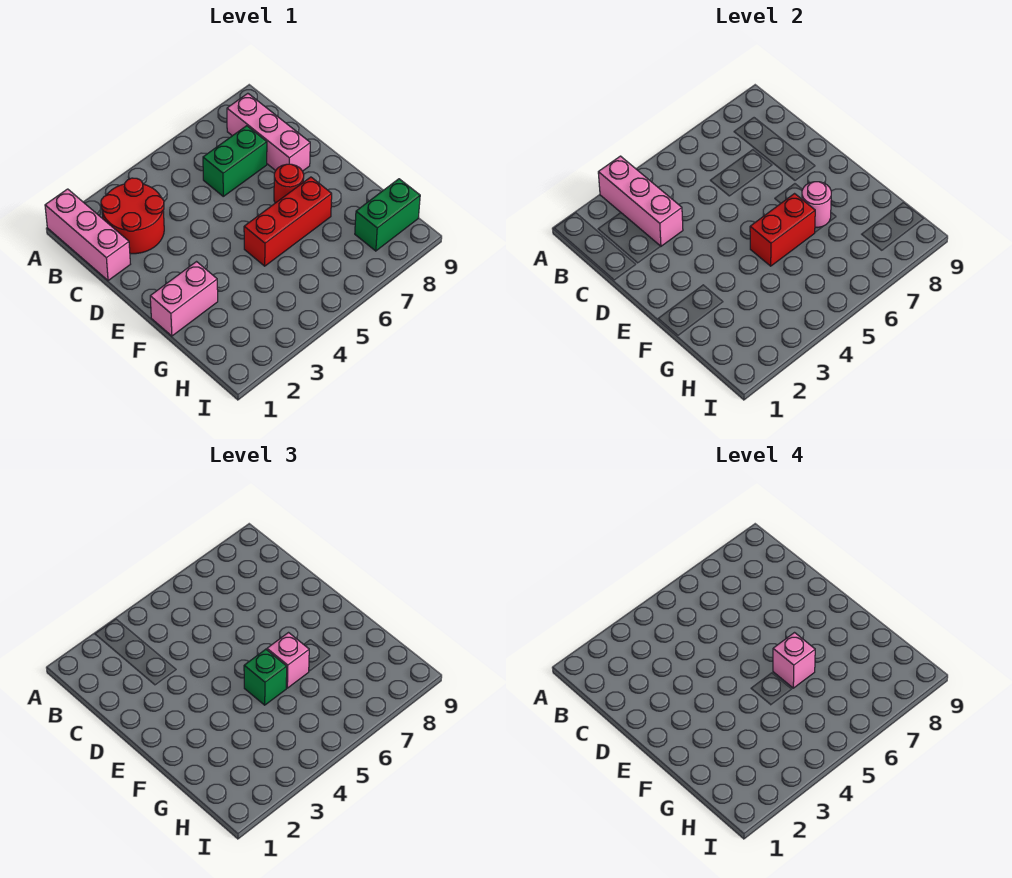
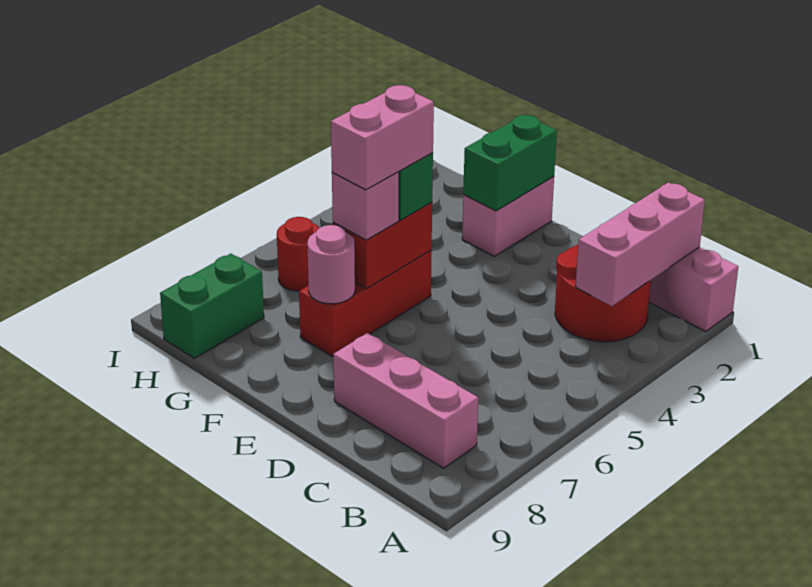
pink brick A3:C3 level 2 -> pink brick B1:B3 level 2
green brick C6:C7 level 1 -> green brick F1:F2 level 2
red round brick E7 level 1 -> red round brick H6 level 1
pink brick F6 level 4 -> pink brick F5:F6 level 4

